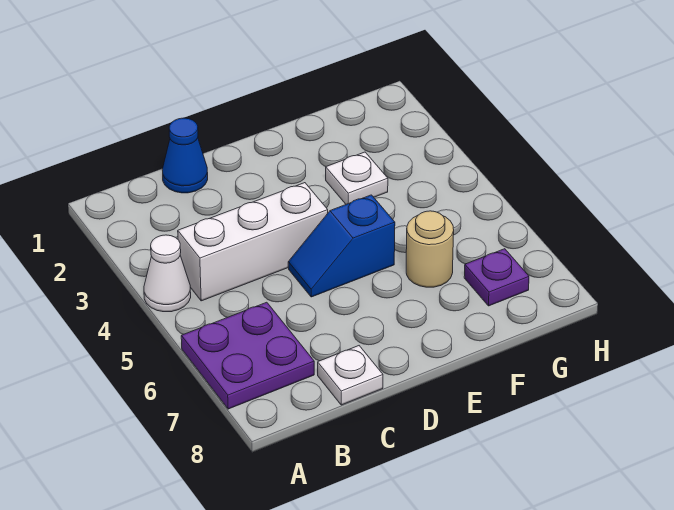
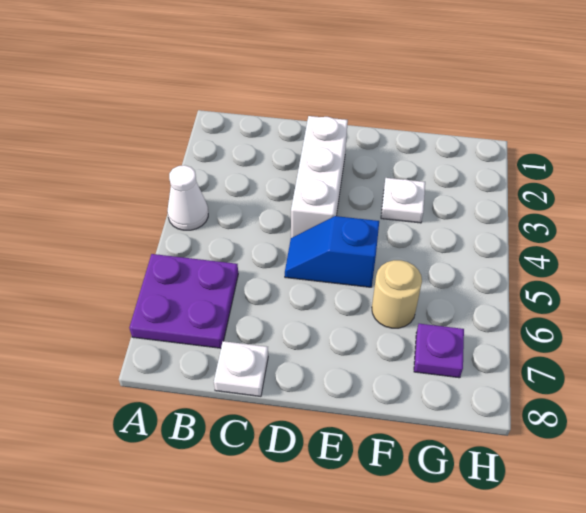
white brick B4:D4 level 1 -> white brick D2:D4 level 1
blue cone C1 level 1 -> none

